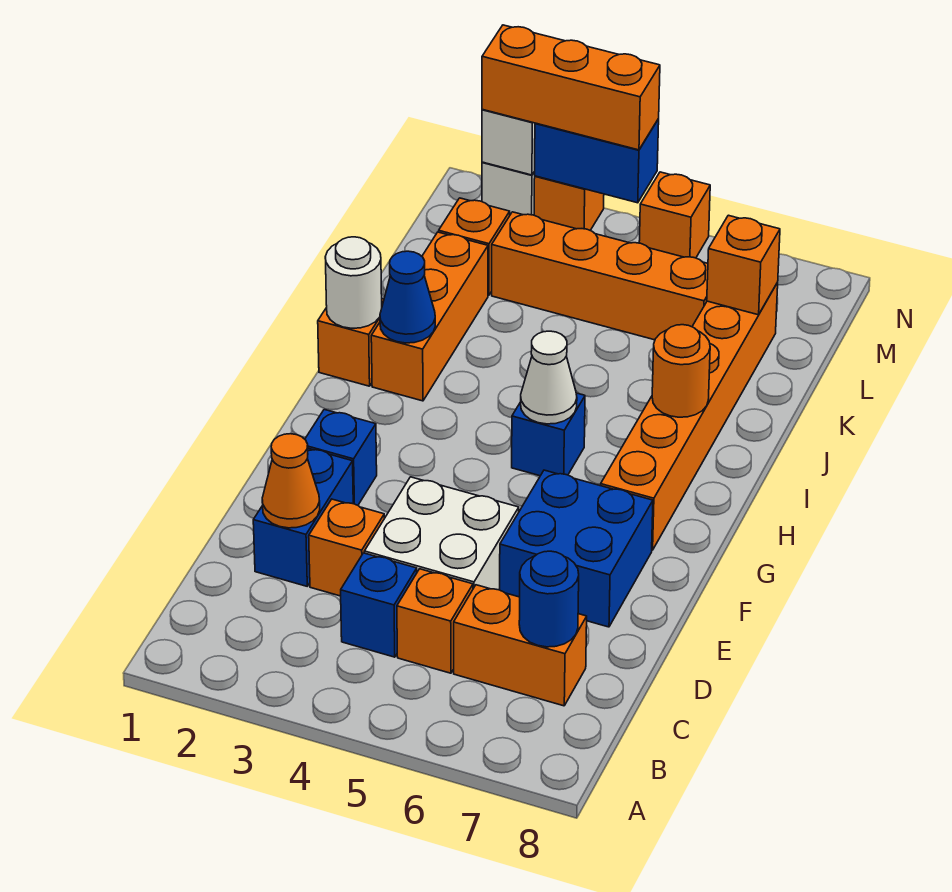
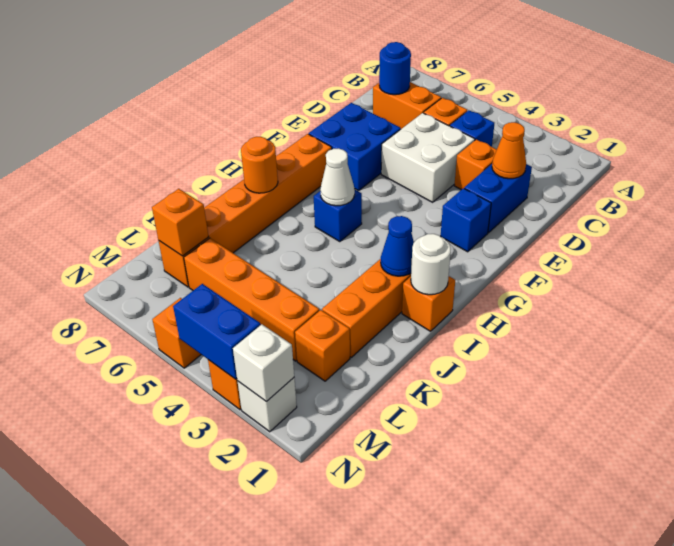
orange brick N2:N4 level 3 -> none

